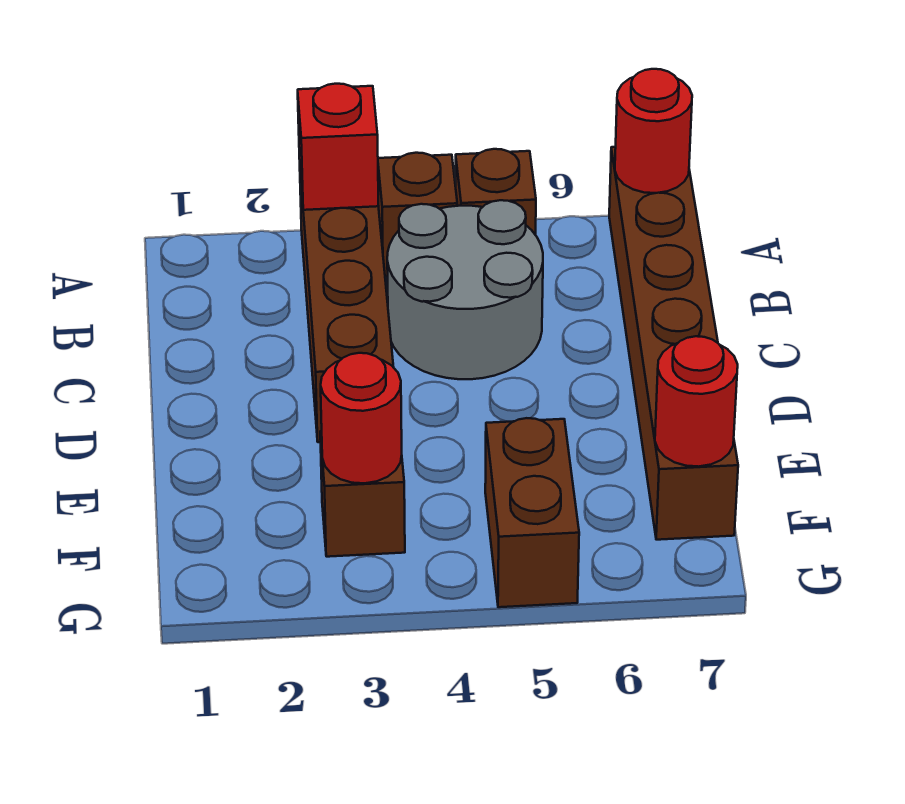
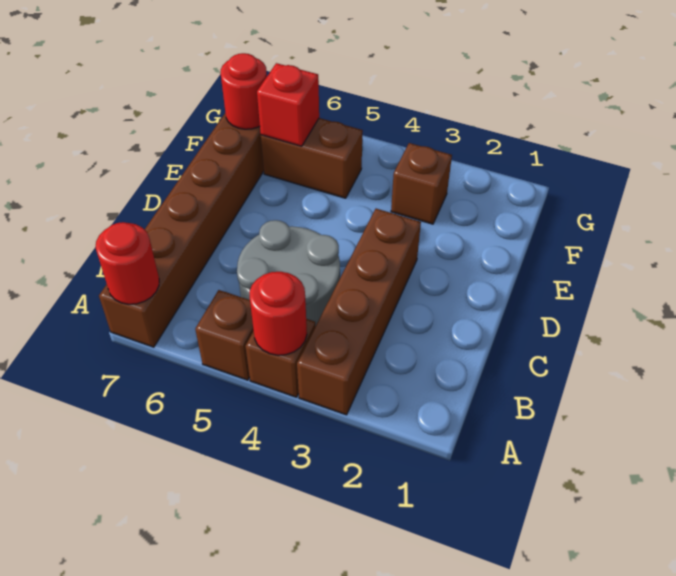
red brick A3 level 2 -> red brick F6 level 2
red round brick F3 level 2 -> red round brick A4 level 2
brown brick F5:G5 level 1 -> brown brick F5:F6 level 1

